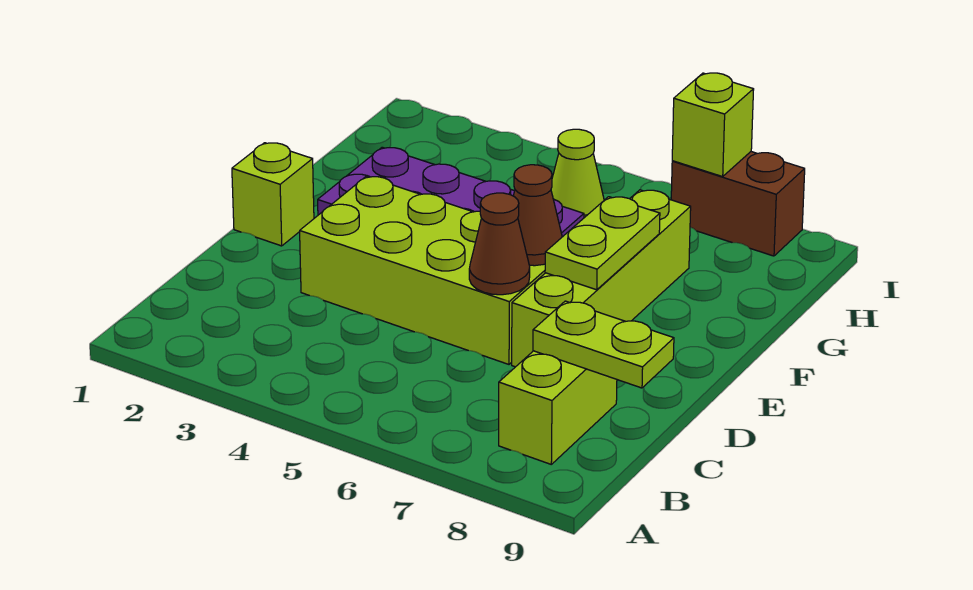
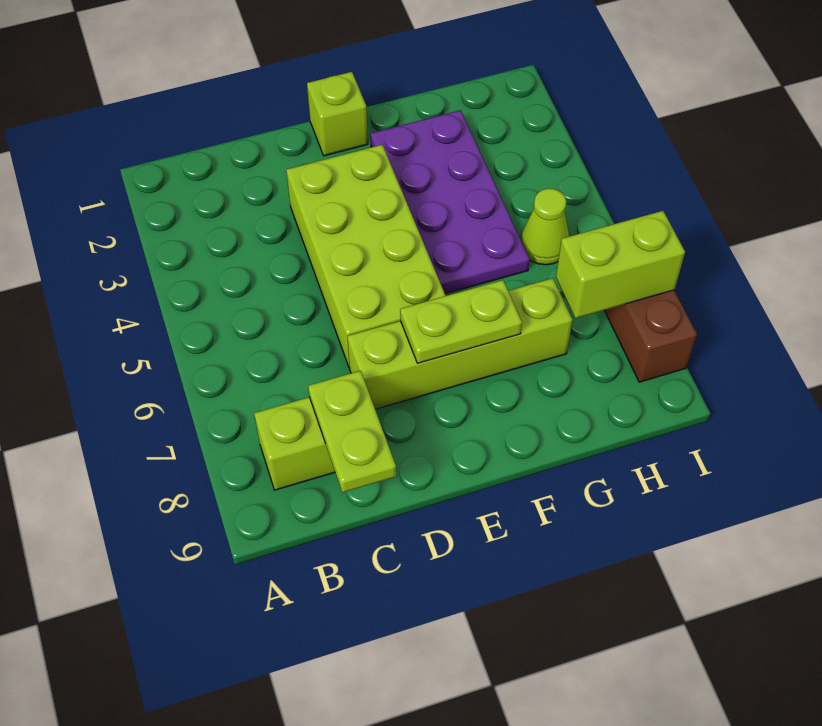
brown cone D6 level 2 -> none
brown cone E6 level 2 -> none
lime brick I7 level 2 -> lime brick H7:I7 level 2

